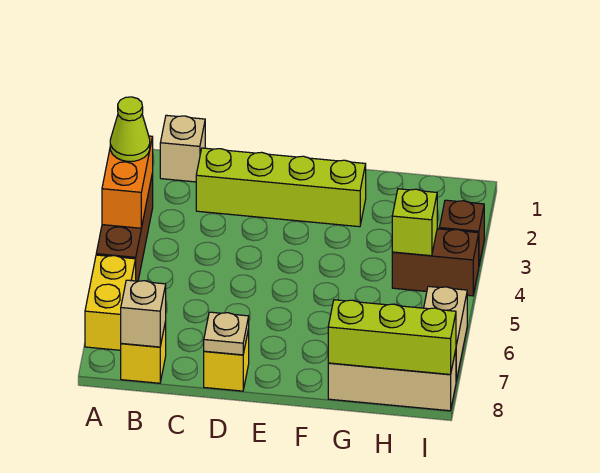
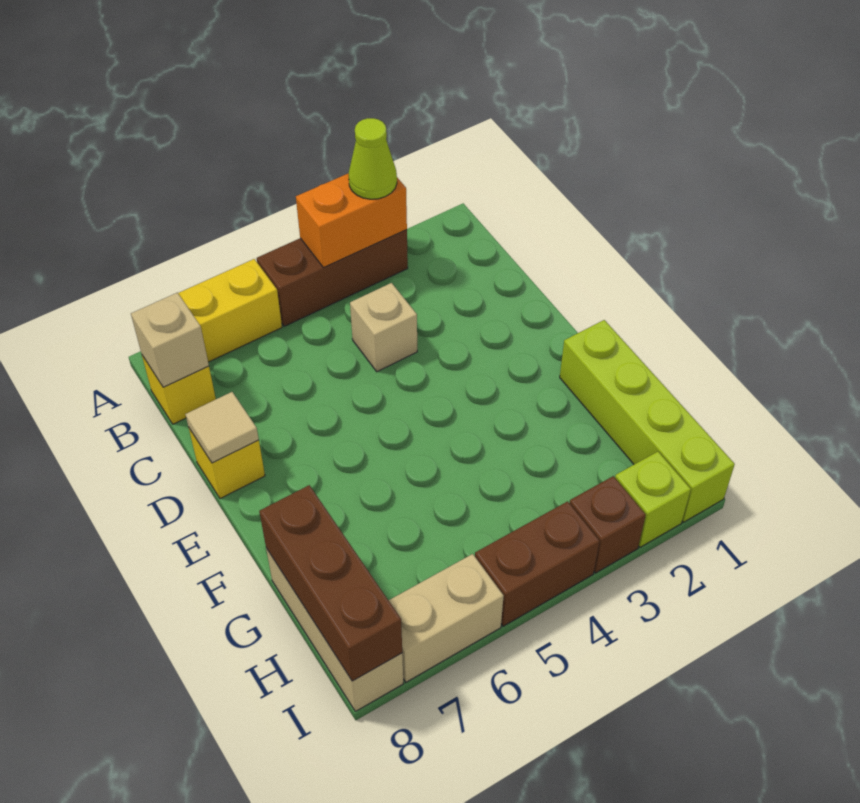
tan brick B1 level 1 -> tan brick C4 level 1
lime brick C2:F2 level 1 -> lime brick F1:I1 level 1
tan plate D8 level 2 -> tan tile D8 level 2
lime brick G8:I8 level 2 -> brown brick G8:I8 level 2
brown brick H4:I4 level 1 -> brown brick I4:I5 level 1
lime brick H4 level 2 -> lime brick I2 level 1

